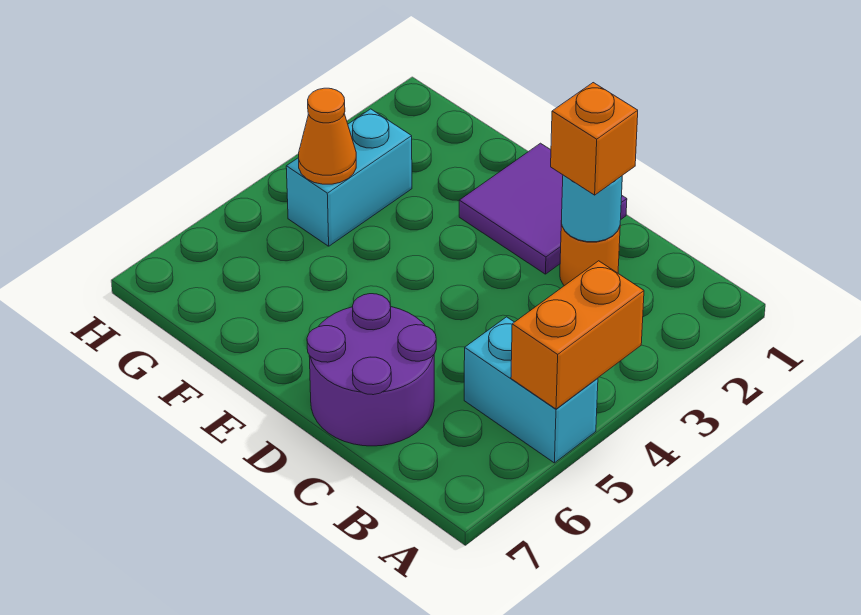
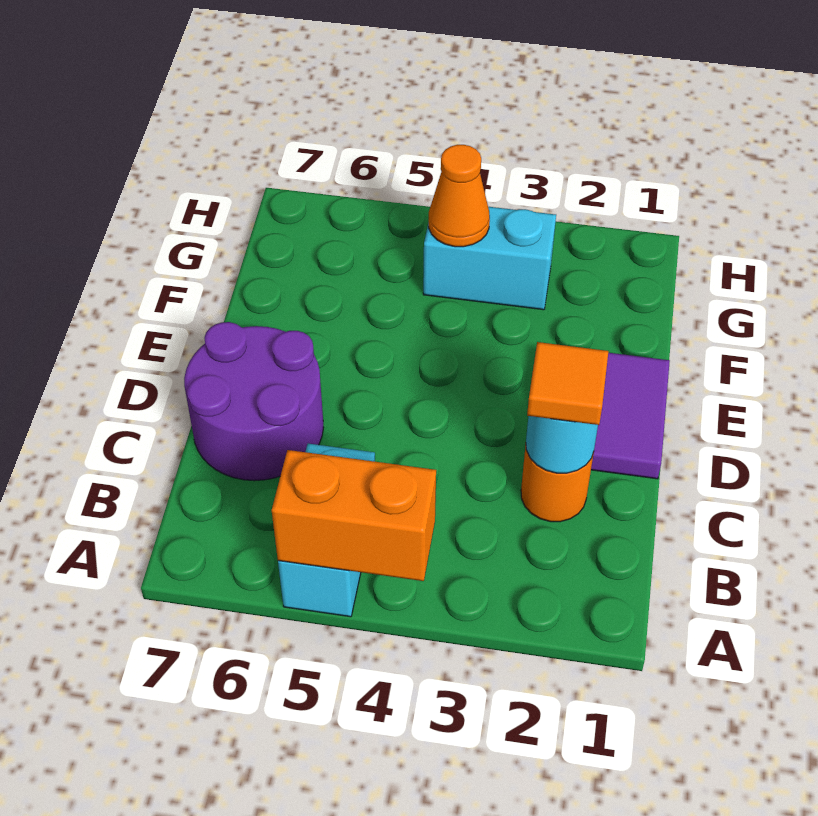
orange brick C2 level 3 -> orange tile C2 level 3

